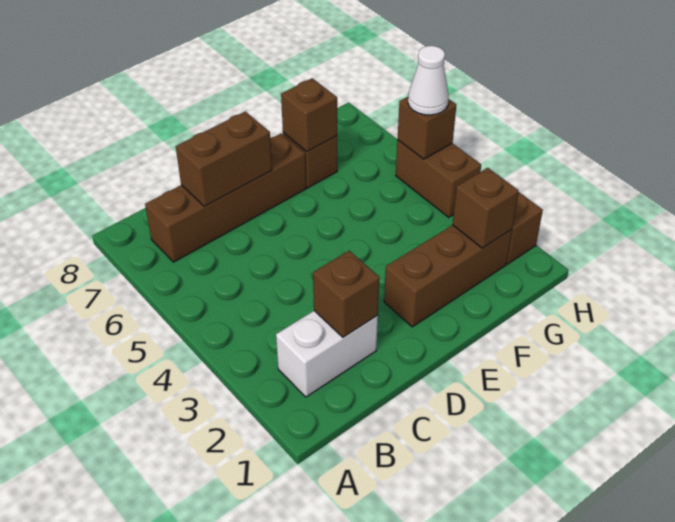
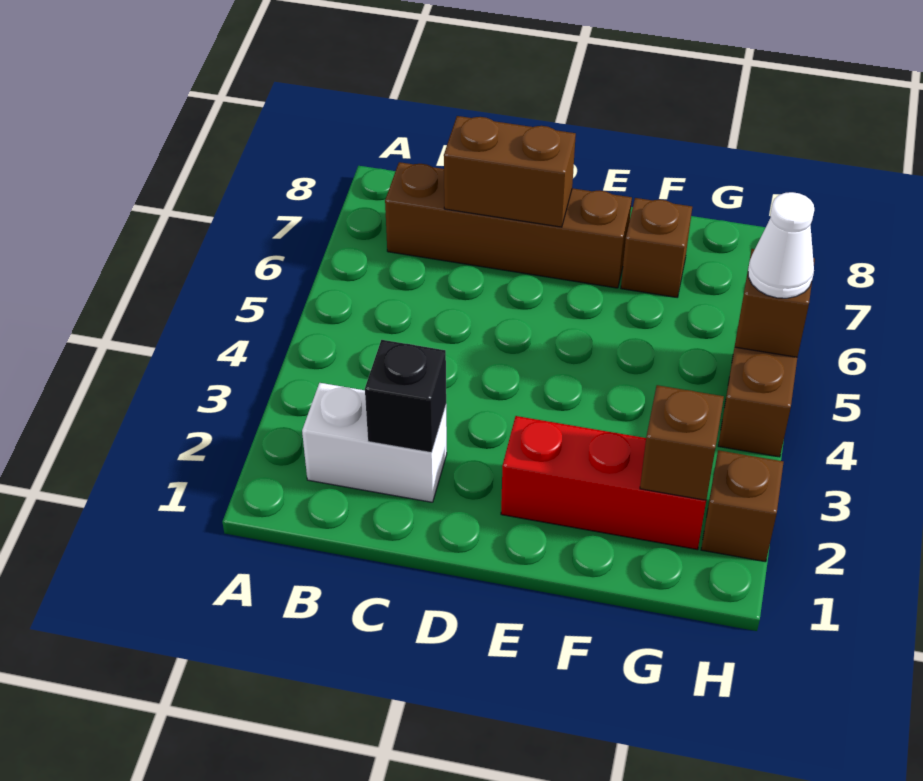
brown brick C2 level 2 -> black brick C2 level 2
brown brick E2:G2 level 1 -> red brick E2:G2 level 1
brown brick F7 level 2 -> none

